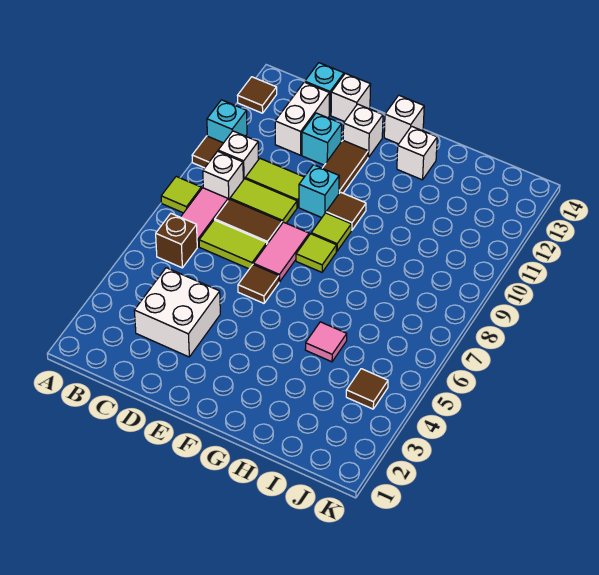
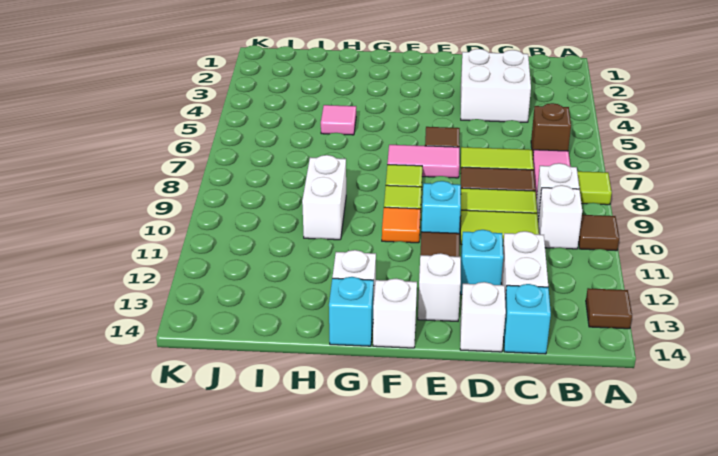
cyan brick A11 level 1 -> cyan brick G14 level 1
pink tile E7:E8 level 1 -> pink tile E7:F7 level 1
brown tile F10 level 1 -> orange tile F10 level 1
none -> white brick H9:H10 level 1
brown tile J4 level 1 -> none

